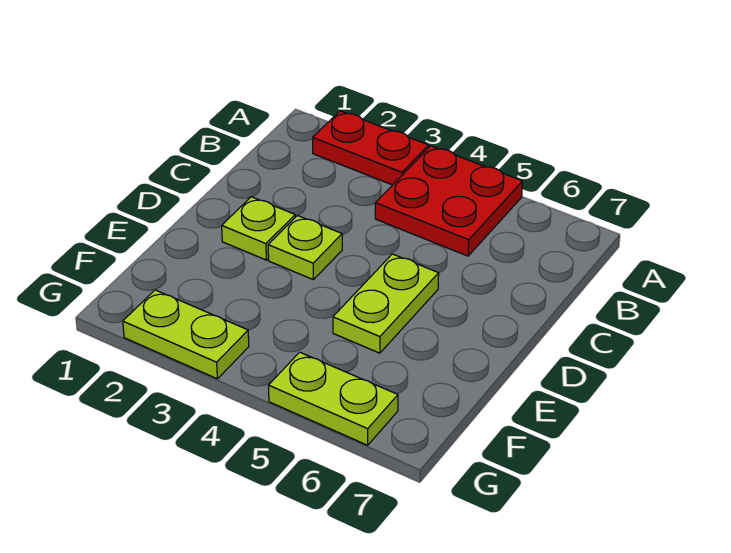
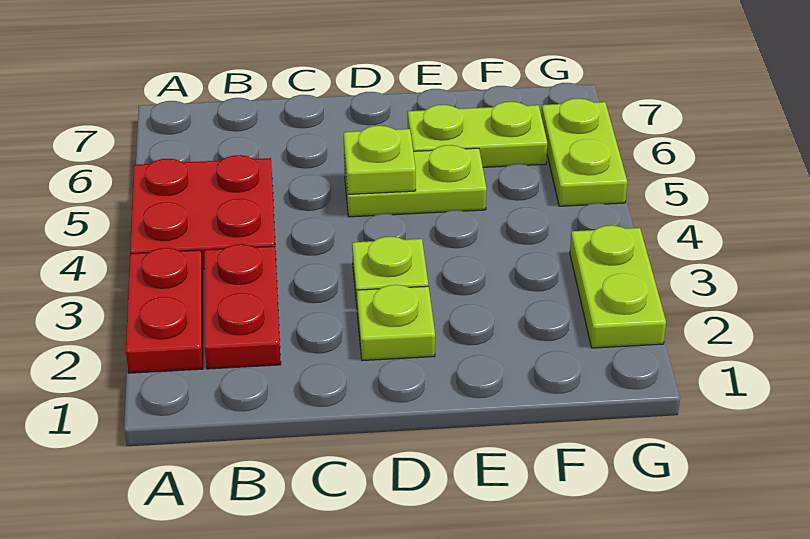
none -> red plate B2:B3 level 1
none -> lime plate D5 level 2
none -> lime plate E6:F6 level 1

